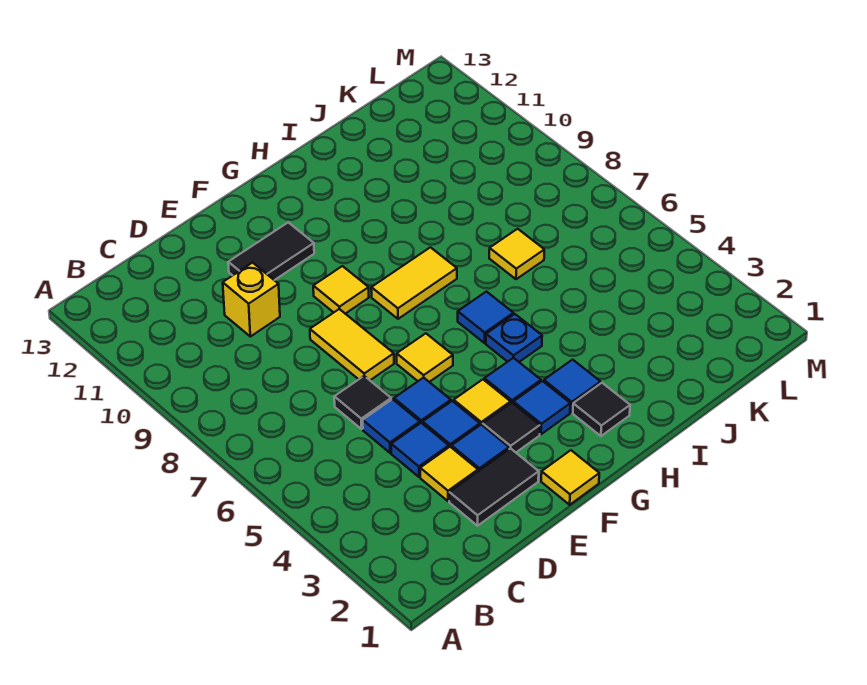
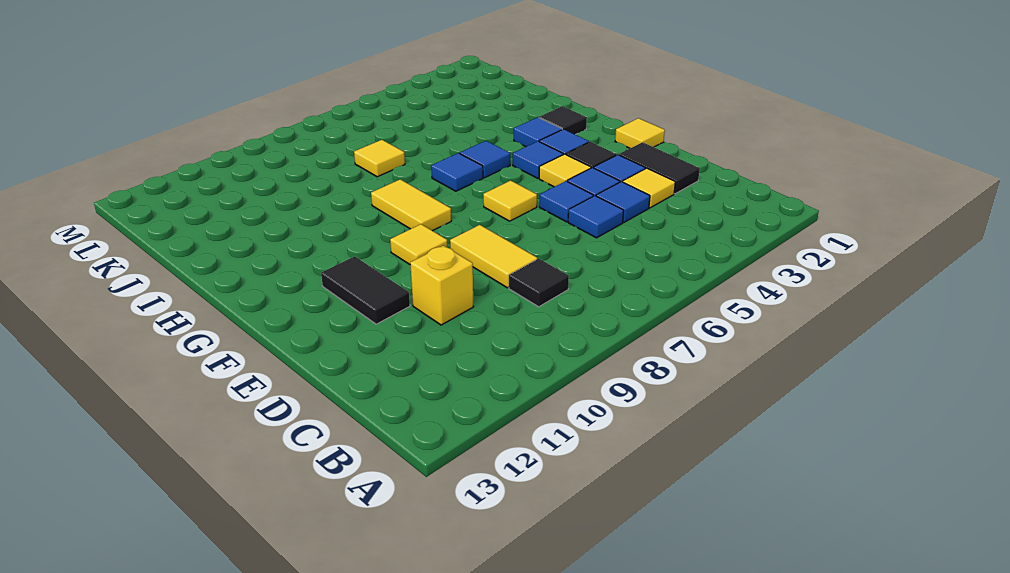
black tile D6 level 1 -> black tile C8 level 1
yellow tile E7:E8 level 1 -> yellow tile D8:E8 level 1
blue plate H5 level 1 -> blue tile H5 level 1

